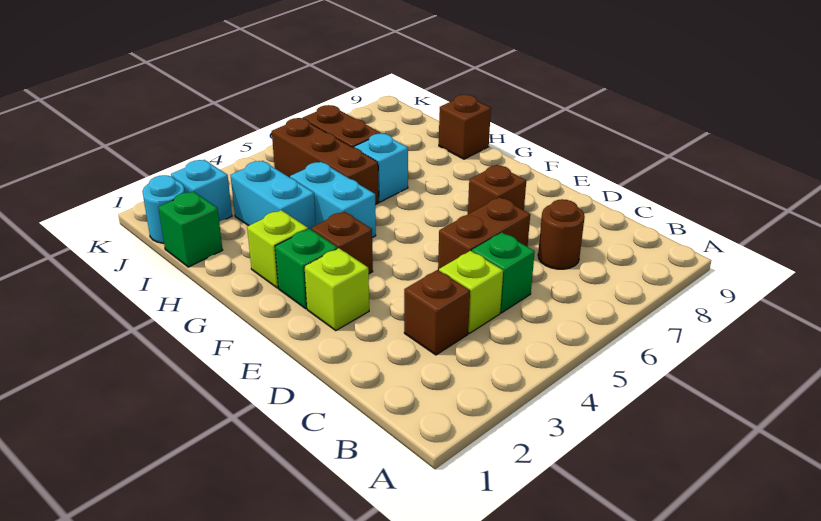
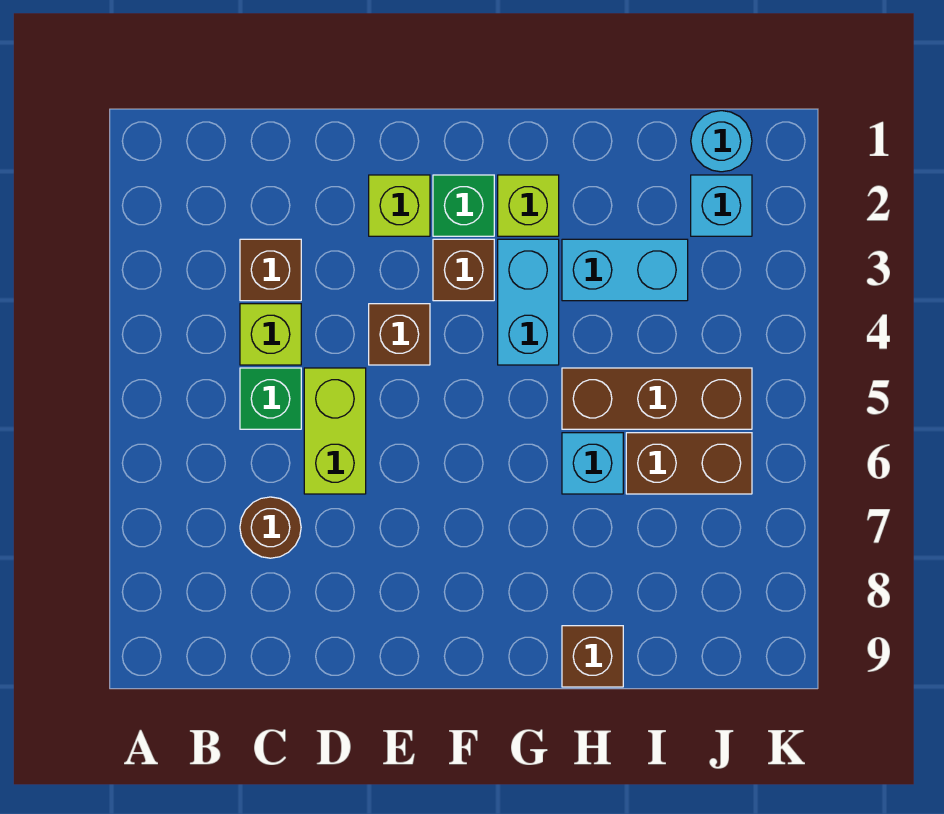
brown brick D5:D6 level 1 -> lime brick D5:D6 level 1
brown brick E7 level 1 -> brown brick E4 level 1
cyan brick G4:H4 level 1 -> cyan brick G3:G4 level 1
green brick I1 level 1 -> none

